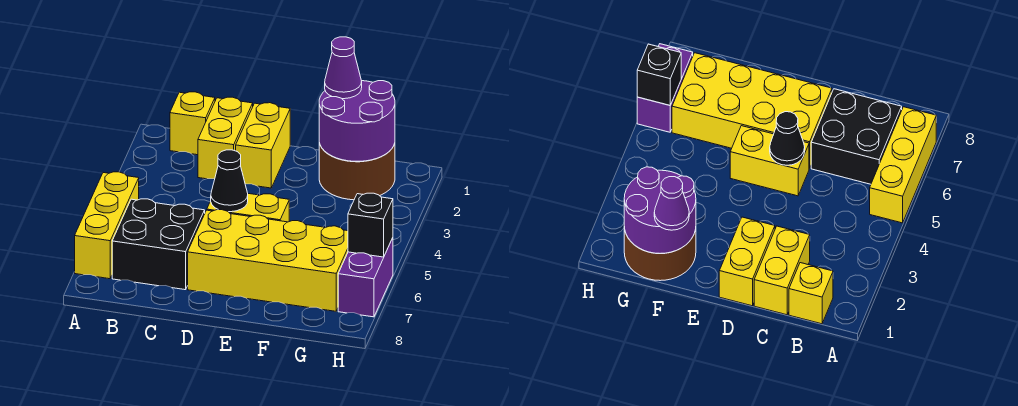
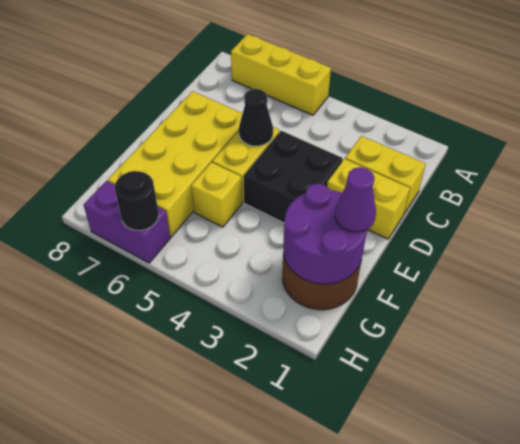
yellow brick B1 level 1 -> yellow brick F5 level 1
black brick B6:C7 level 1 -> black brick D3:E4 level 1
black brick H6 level 2 -> black round brick H6 level 2

